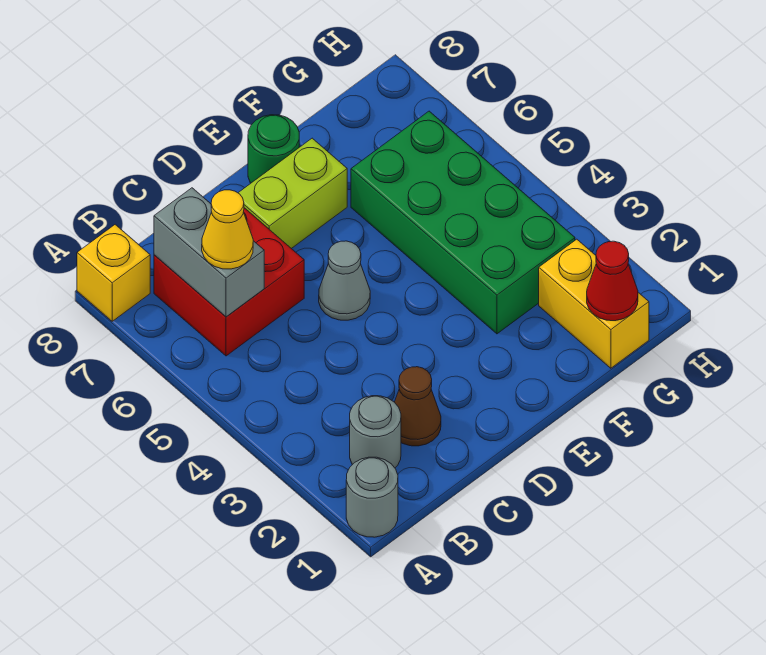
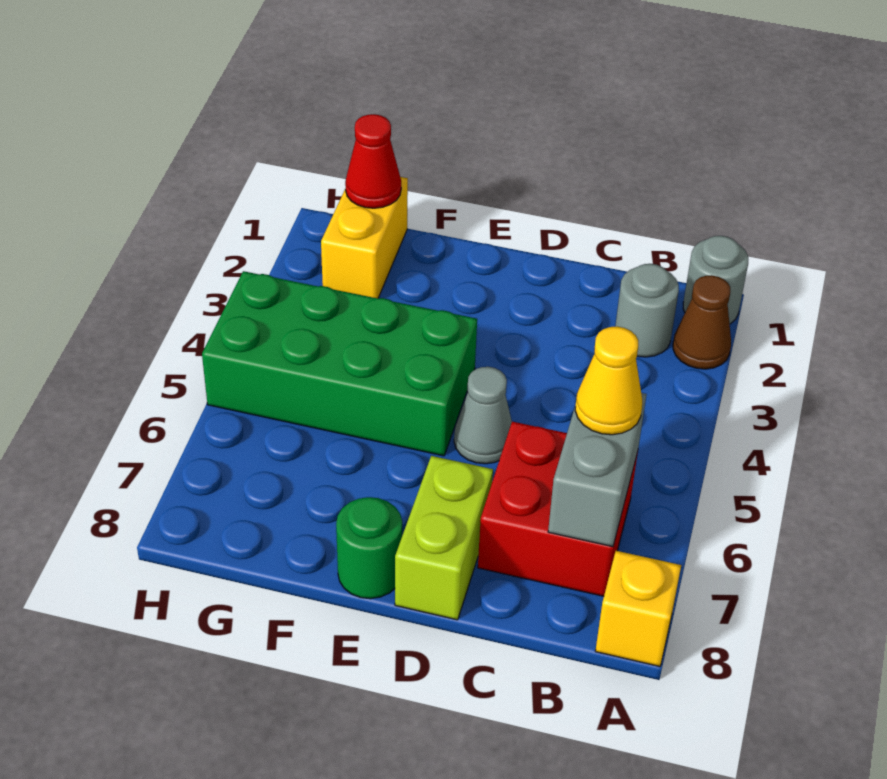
brown cone C2 level 1 -> brown cone A2 level 1
lime brick D7:E7 level 1 -> lime brick D7:D8 level 1
green brick F3:G6 level 1 -> green brick E4:H5 level 1

